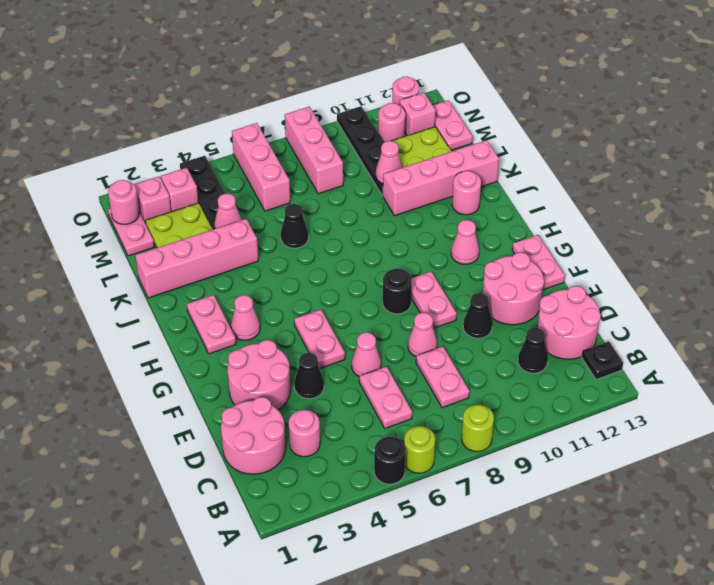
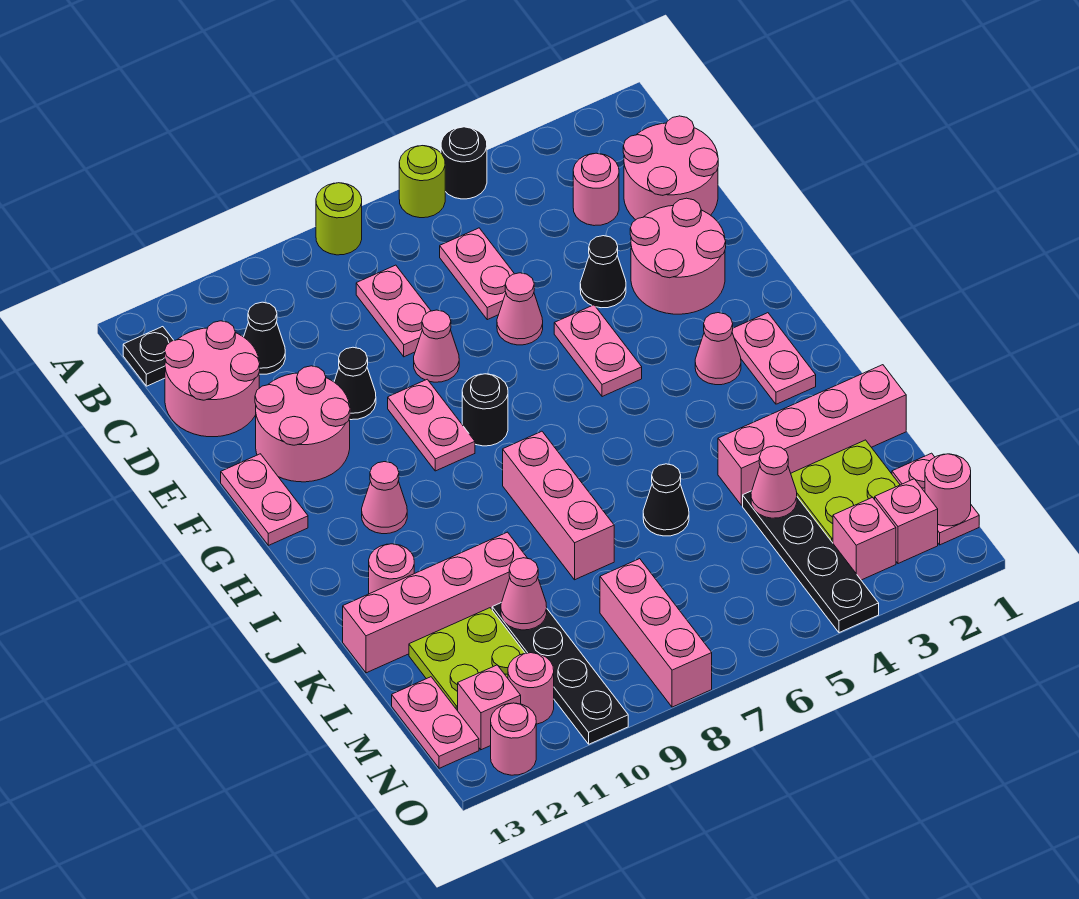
pink brick M6:O6 level 1 -> pink brick I8:K8 level 1

